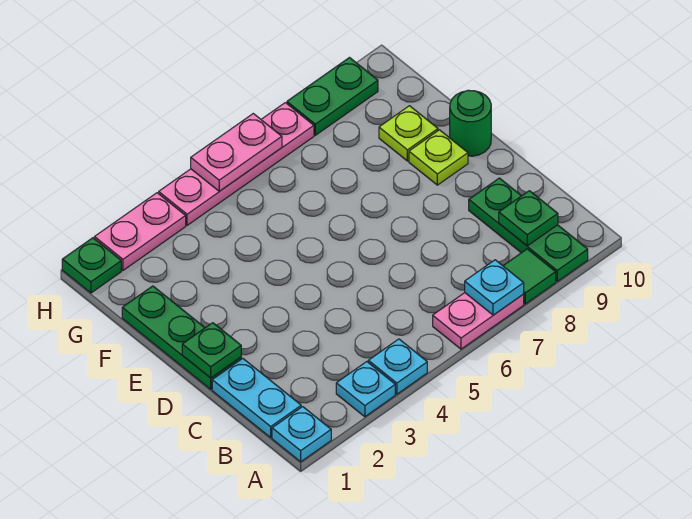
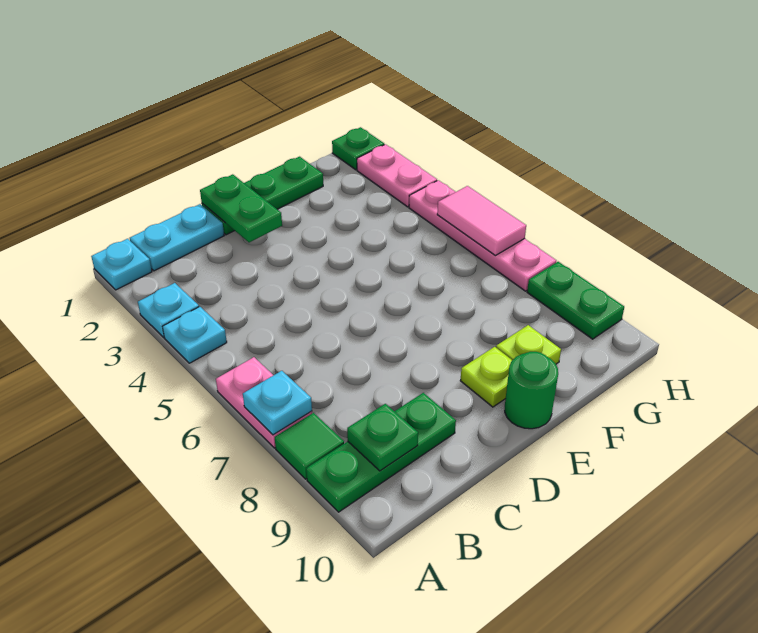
green plate D1 level 2 -> green plate D1:D2 level 2
pink plate H5:H6 level 2 -> pink tile H5:H6 level 2

